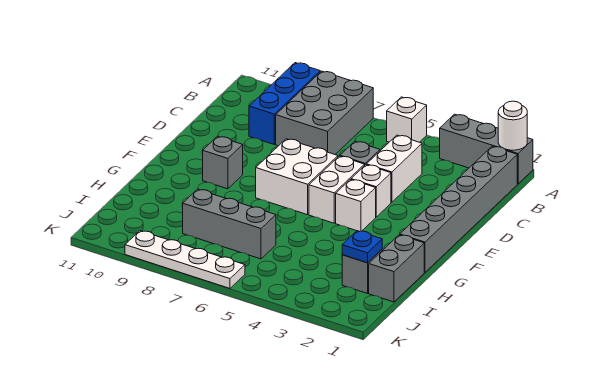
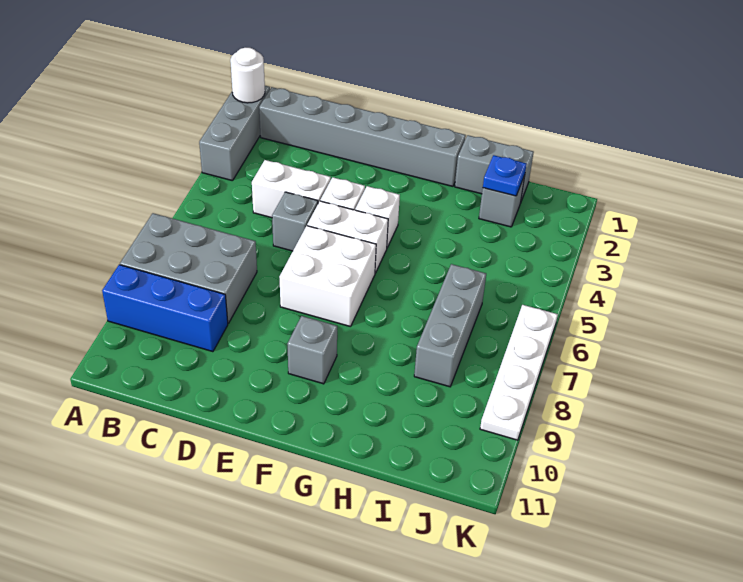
white brick A5 level 1 -> none

